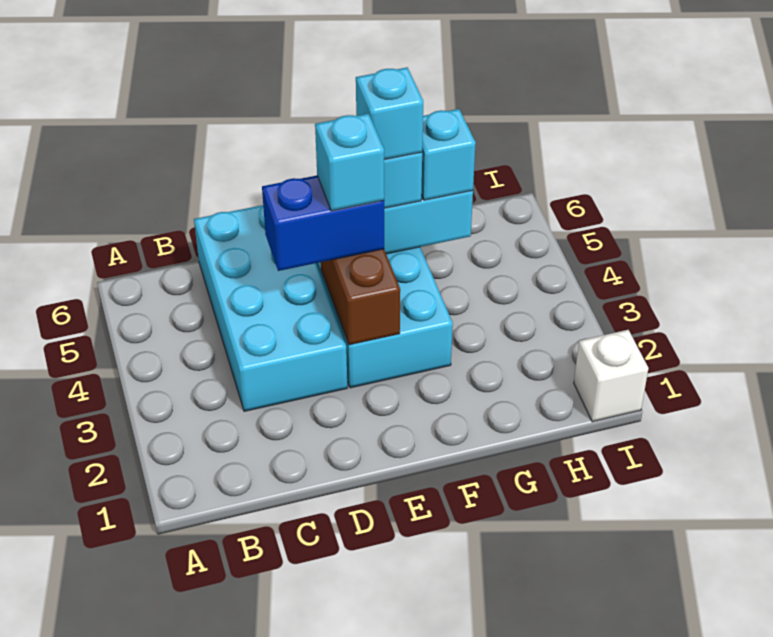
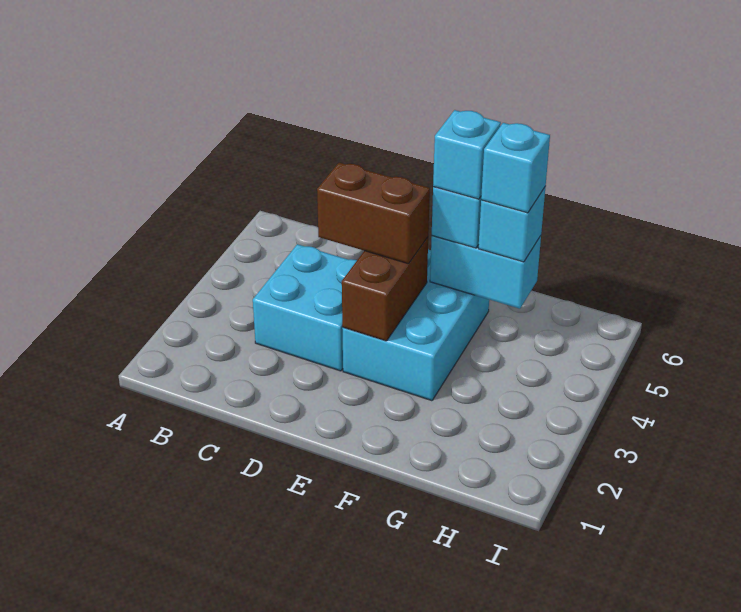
cyan brick C3:D6 level 1 -> cyan brick C3:D4 level 1
blue brick D4:E4 level 3 -> brown brick D4:E4 level 3
cyan brick E4 level 4 -> cyan brick G5 level 4
white brick I1 level 1 -> none

